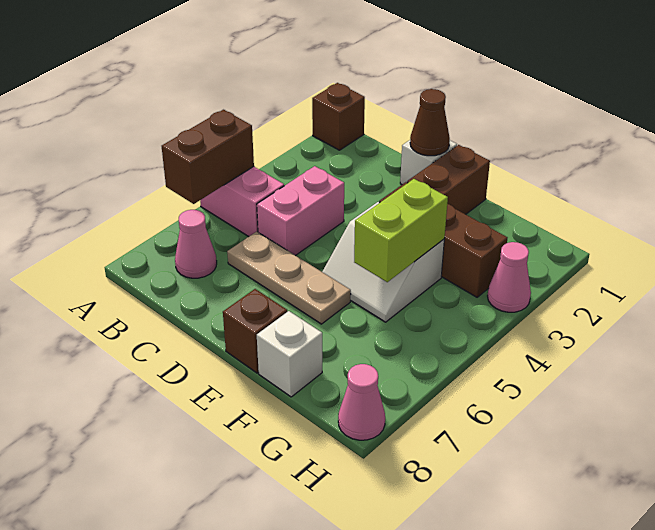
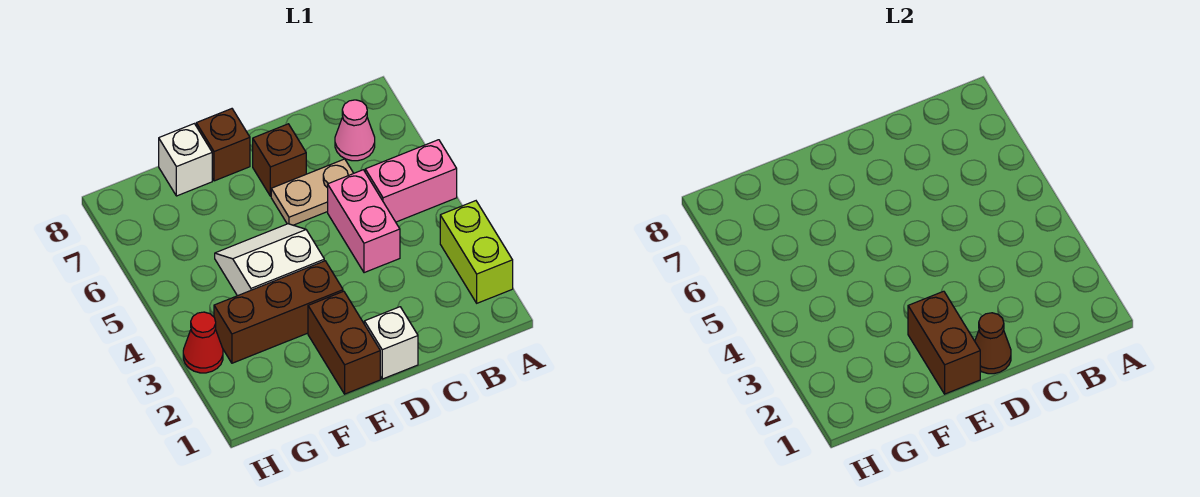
brown brick A1 level 1 -> brown brick D7 level 1
brown brick A5:A6 level 2 -> brown brick E1:E2 level 2
tan plate C6:E6 level 1 -> tan plate C6:D6 level 1
lime brick F4:F5 level 2 -> lime brick A2:A3 level 1
pink cone H3 level 1 -> red cone H3 level 1
pink cone H8 level 1 -> none

